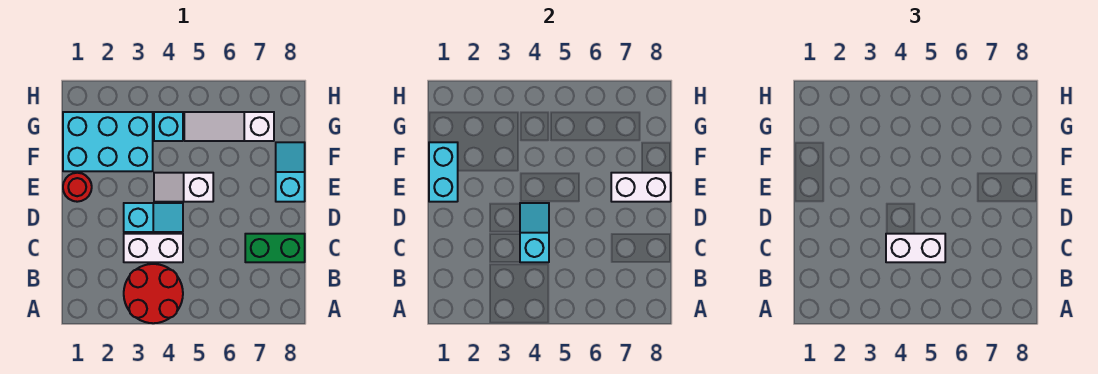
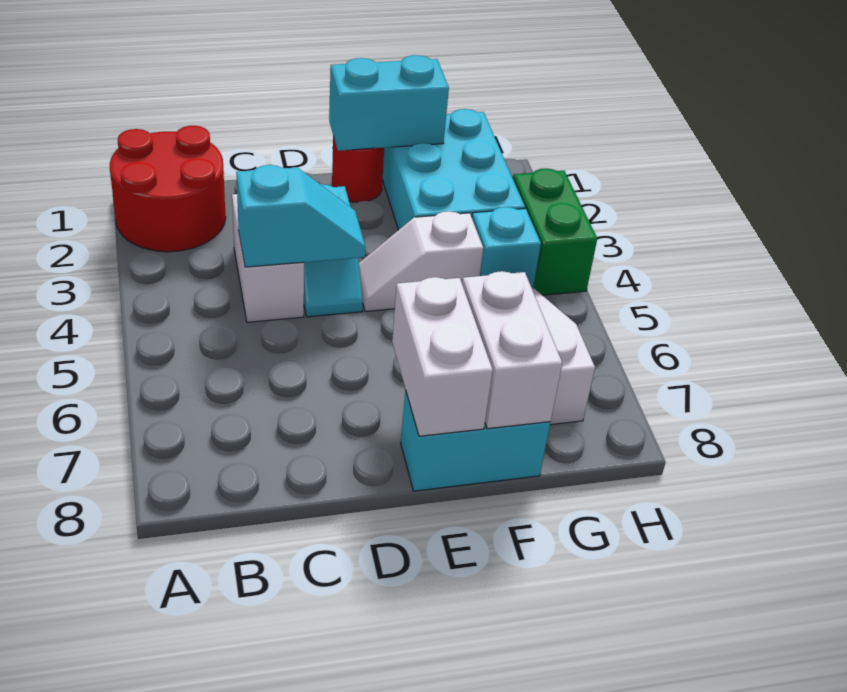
red round brick A3:B4 level 1 -> red round brick A1:B2 level 1
white brick C4:C5 level 3 -> white brick F7:F8 level 2
green brick C7:C8 level 1 -> green brick H3:H4 level 1
white slope E4:E5 level 1 top 5 -> white slope E4:F4 level 1 top F
cyan slope E8:F8 level 1 top E -> cyan brick E8:F8 level 1

